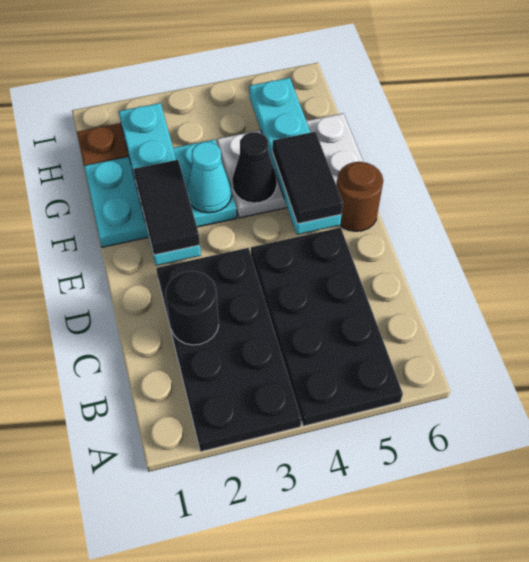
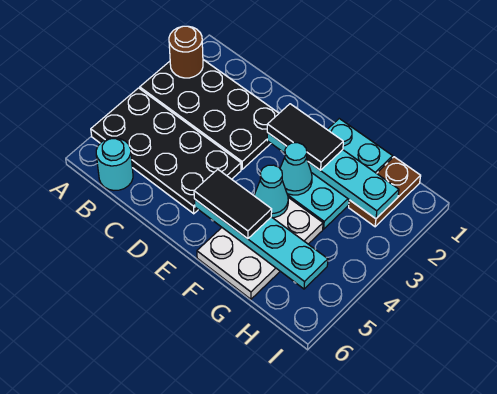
none -> cyan round brick B6 level 1
black round brick C2 level 2 -> none
brown round brick E6 level 1 -> brown round brick A2 level 2
black cone F4 level 2 -> cyan cone F4 level 2

